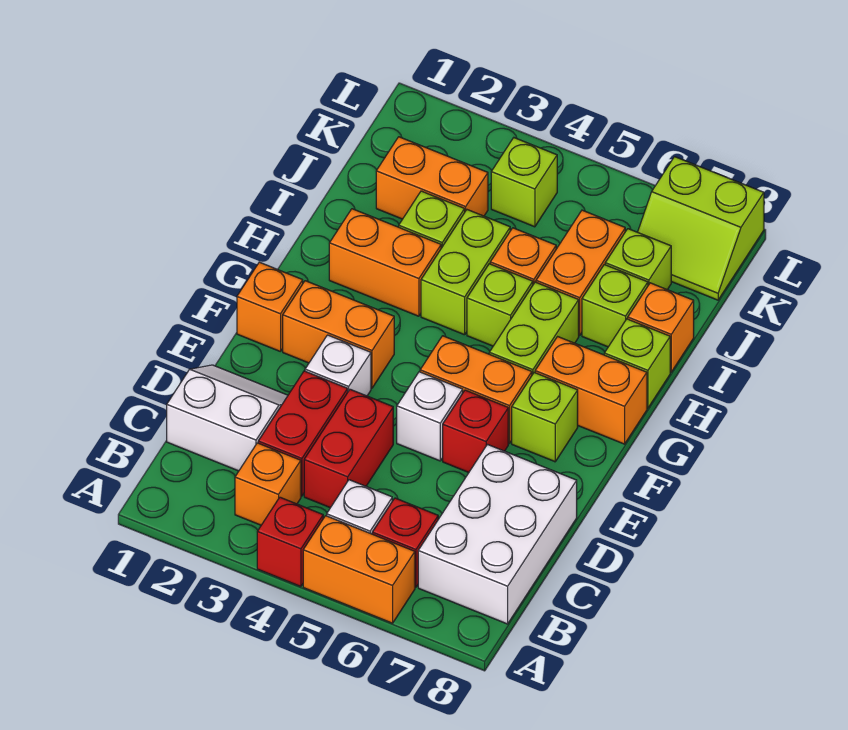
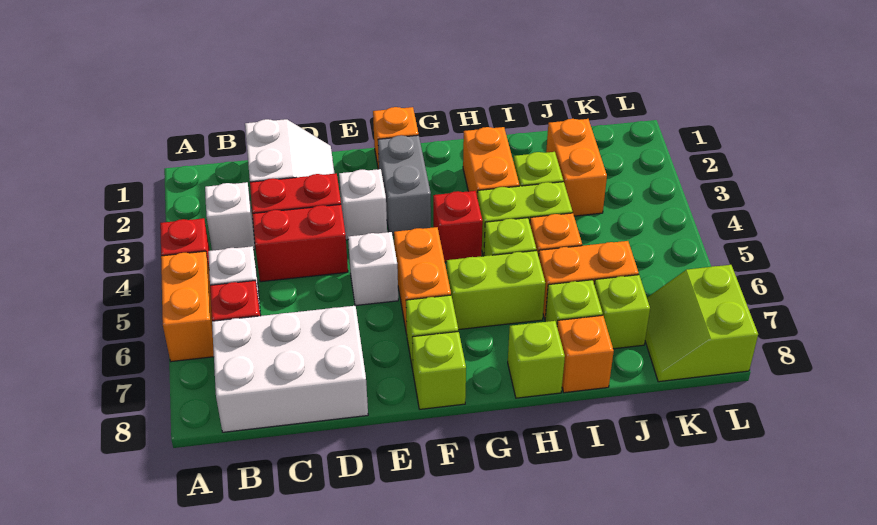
orange brick B3 level 1 -> white brick B3 level 1
red brick E6 level 1 -> red brick G4 level 1
orange brick F2:F3 level 1 -> grey brick F2:F3 level 1
orange brick G7:G8 level 1 -> none
lime brick K4 level 1 -> lime brick F8 level 1

